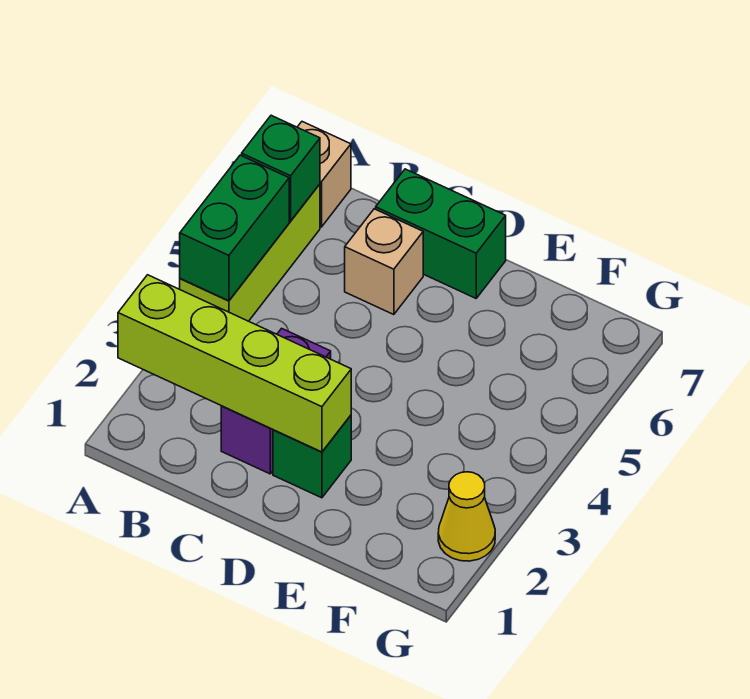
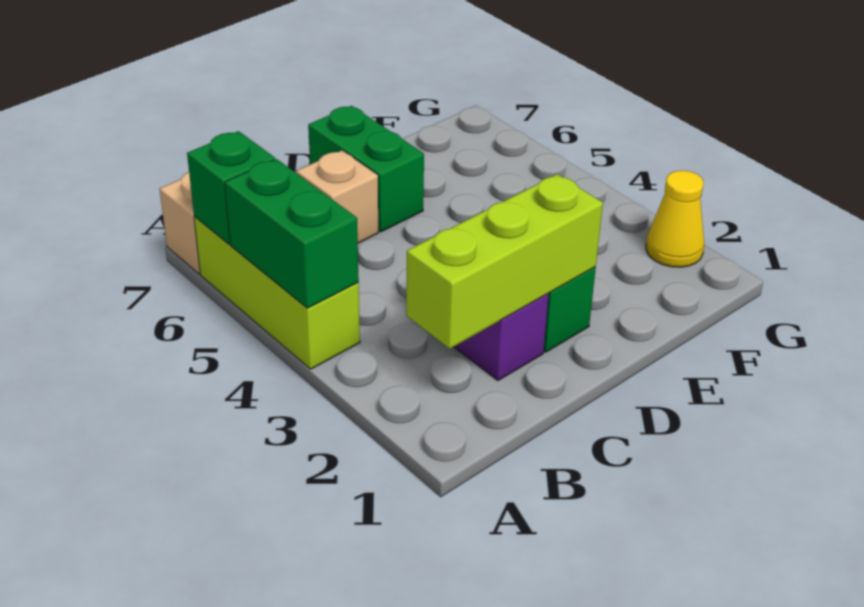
lime brick A2:D2 level 2 -> lime brick B2:D2 level 2
green brick C7:D7 level 1 -> green brick D6:D7 level 1

